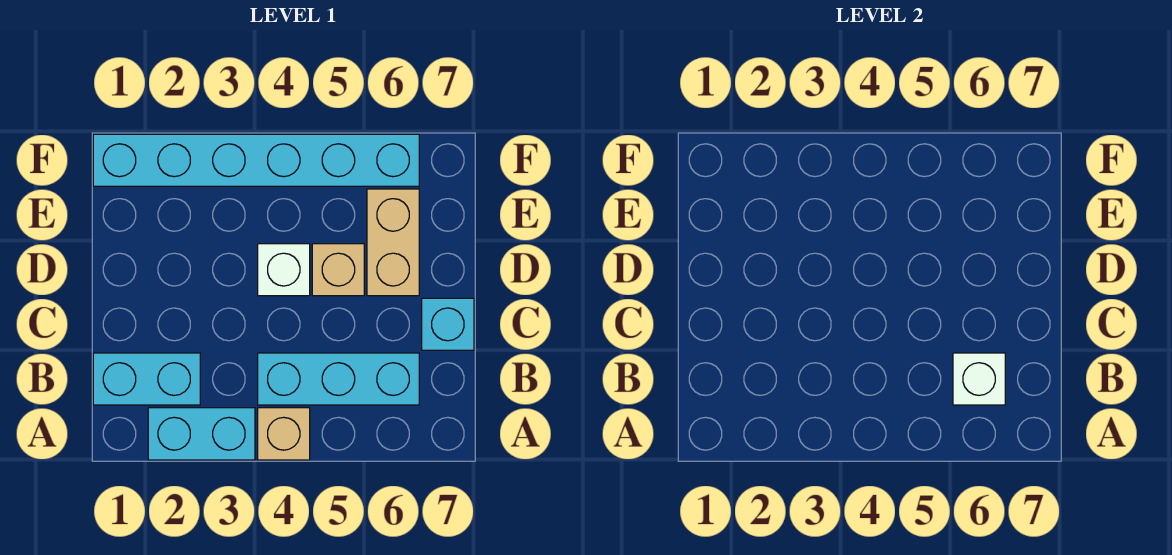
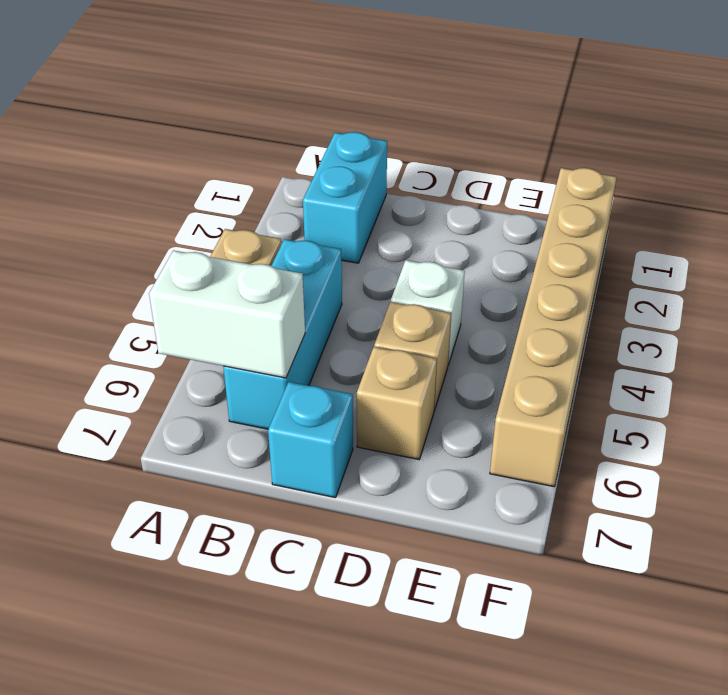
cyan brick A2:A3 level 1 -> none
white brick B6 level 2 -> white brick A6:B6 level 2
tan brick D6:E6 level 1 -> tan brick D6 level 1
cyan brick F1:F6 level 1 -> tan brick F1:F6 level 1

